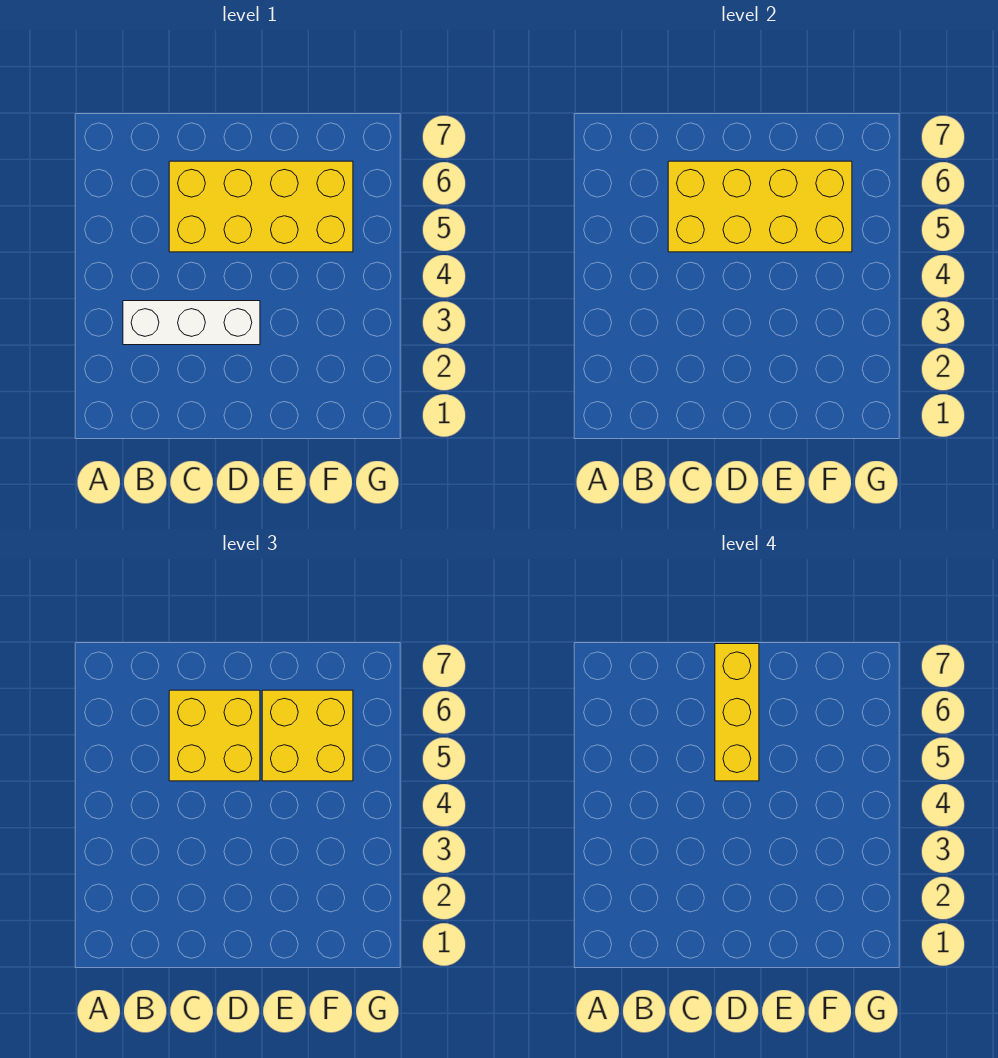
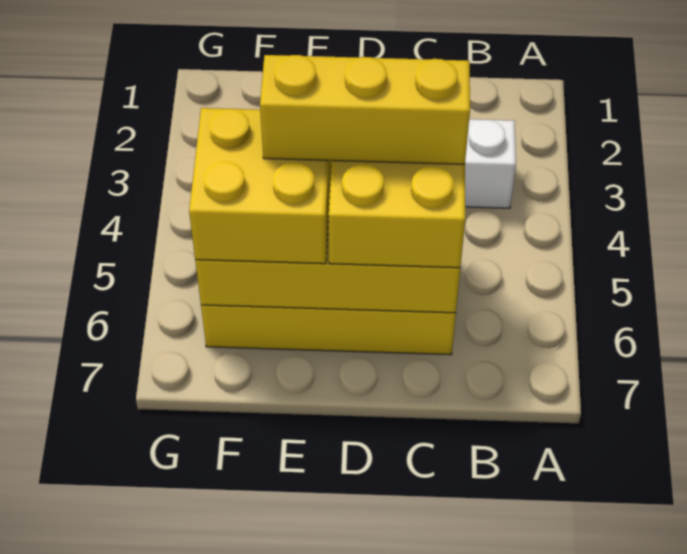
yellow brick D5:D7 level 4 -> yellow brick C5:E5 level 4

